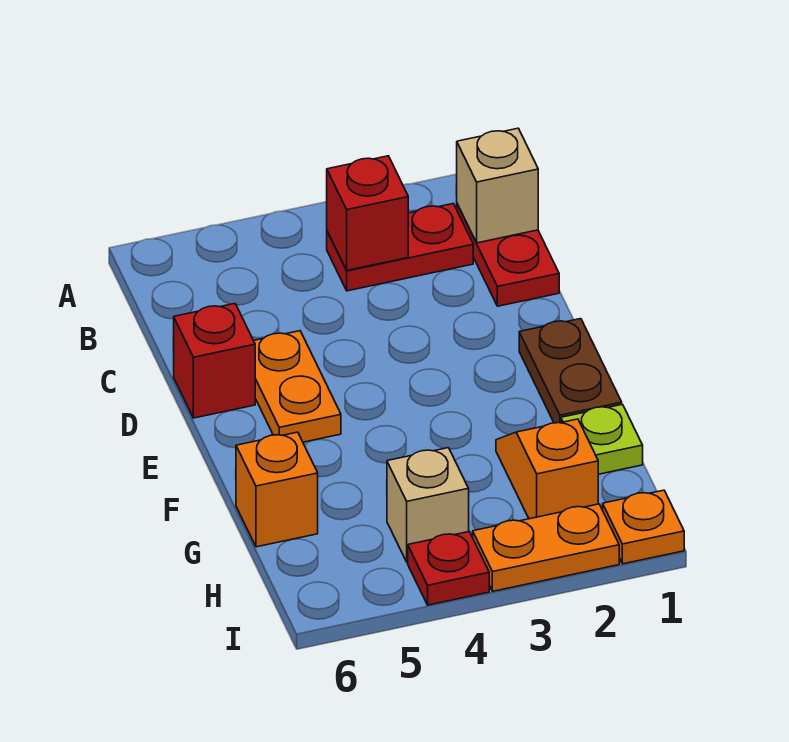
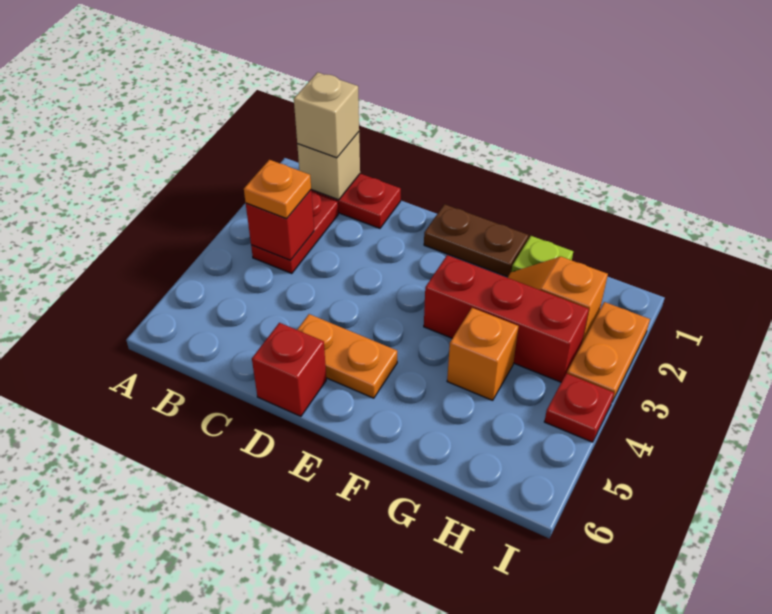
none -> red brick F3:H3 level 1
orange brick G6 level 1 -> orange brick G4 level 1
tan brick H4 level 1 -> tan brick B1 level 3
orange plate I1 level 1 -> orange plate B3 level 3

